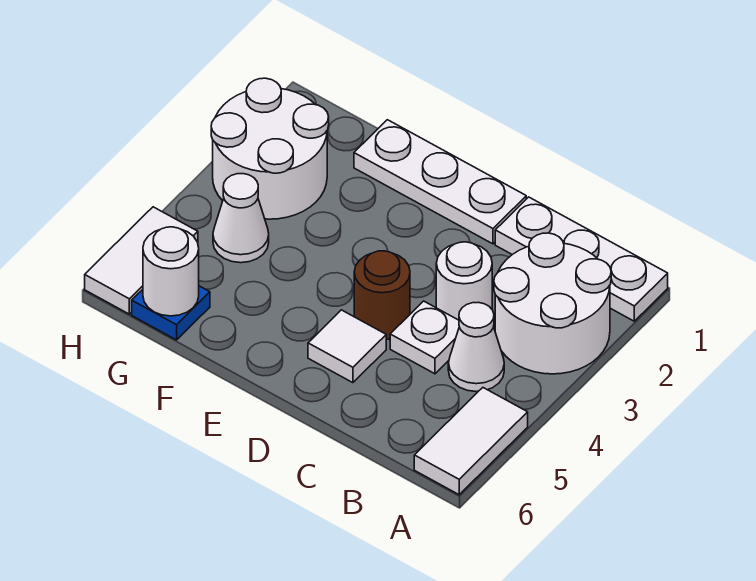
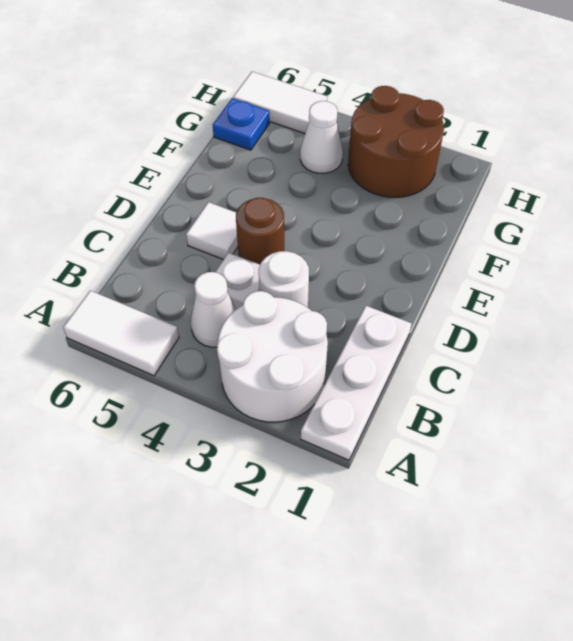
white plate D1:F1 level 1 -> none
white round brick G2:H3 level 1 -> brown round brick G2:H3 level 1
white round brick G6 level 2 -> none

